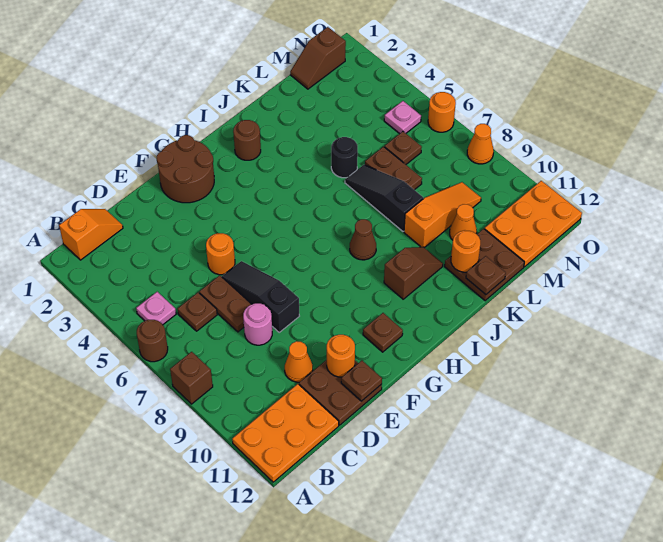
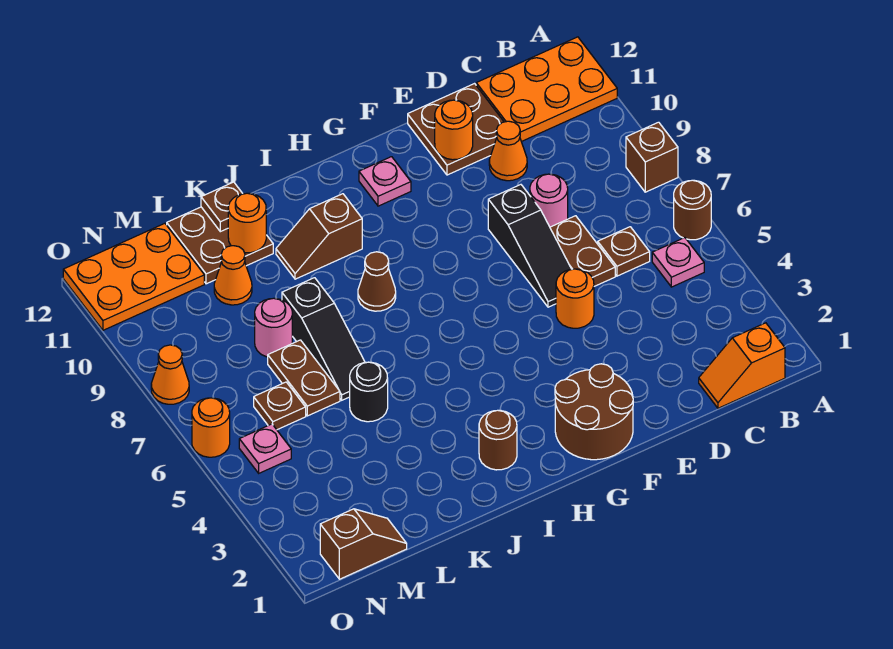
brown plate E12 level 2 -> none
brown plate G11 level 1 -> pink plate G11 level 1
orange slope K9:M9 level 1 top K -> none
none -> pink round brick L8 level 1

